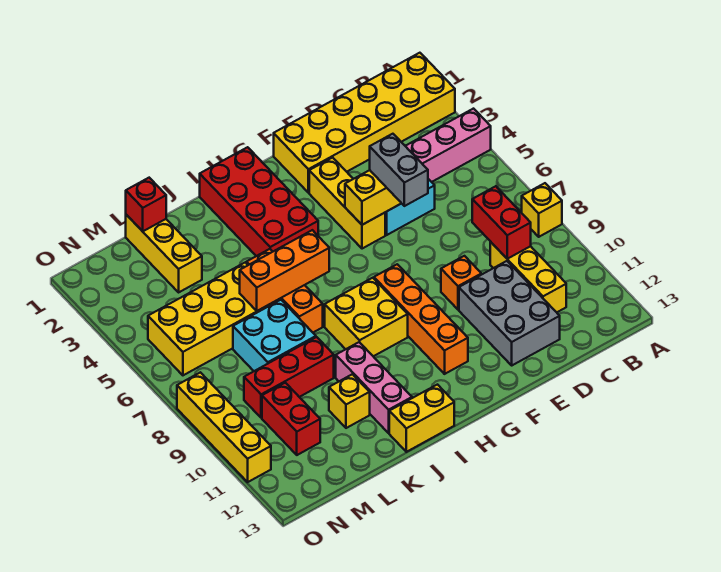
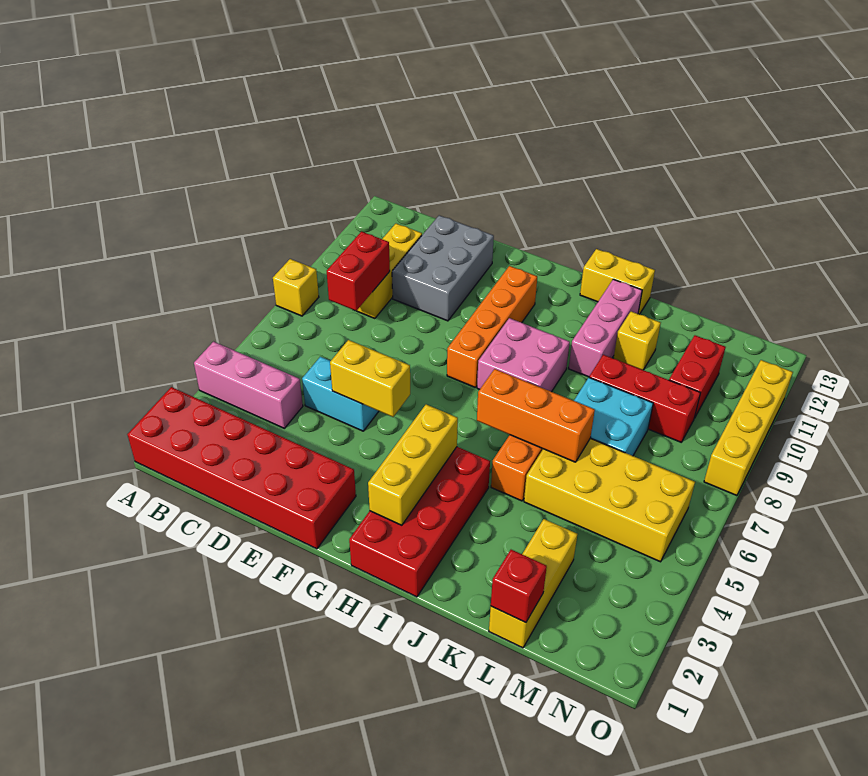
yellow brick A1:F2 level 1 -> red brick A1:F2 level 1
grey brick E5:E6 level 3 -> none
orange brick E9 level 1 -> none
yellow brick F3:F5 level 1 -> yellow brick H2:H4 level 2
yellow brick H8:I9 level 1 -> pink brick H8:I9 level 1

